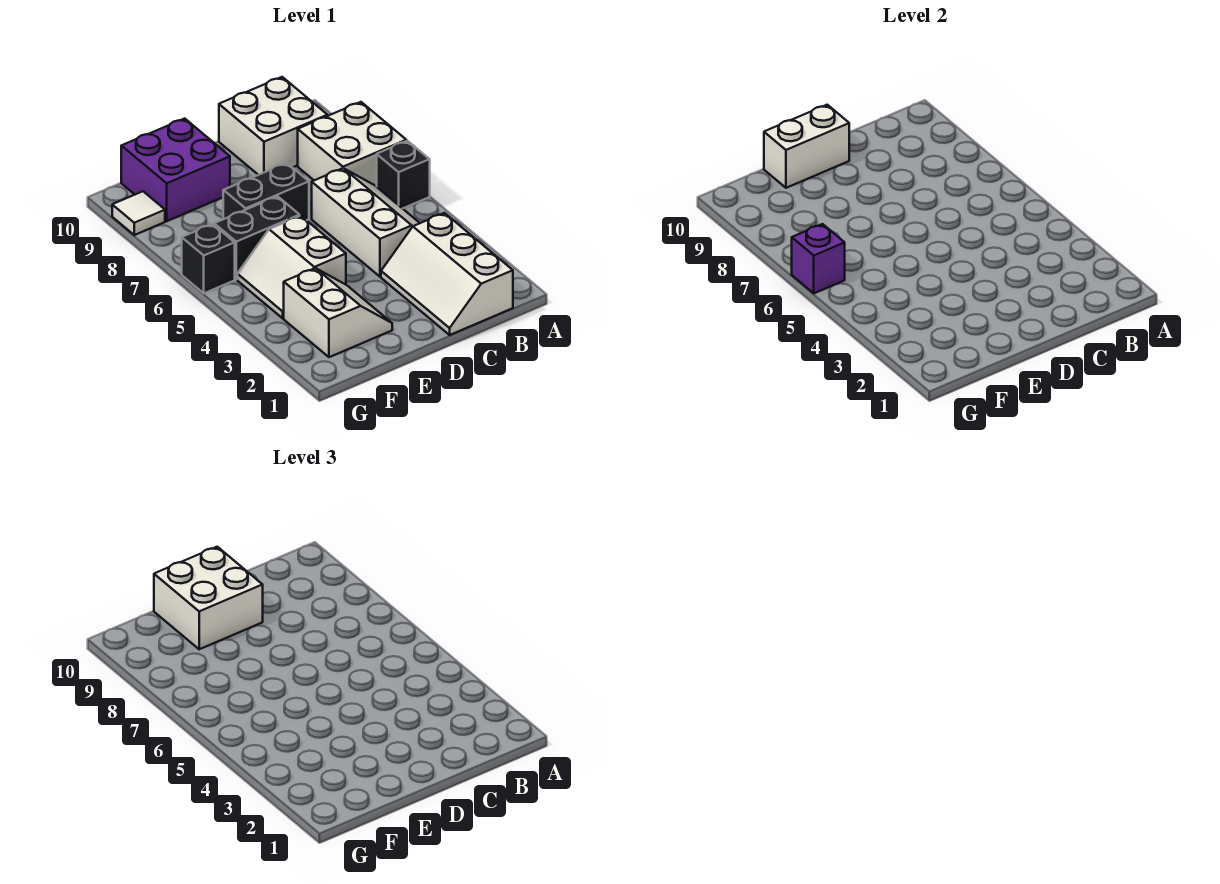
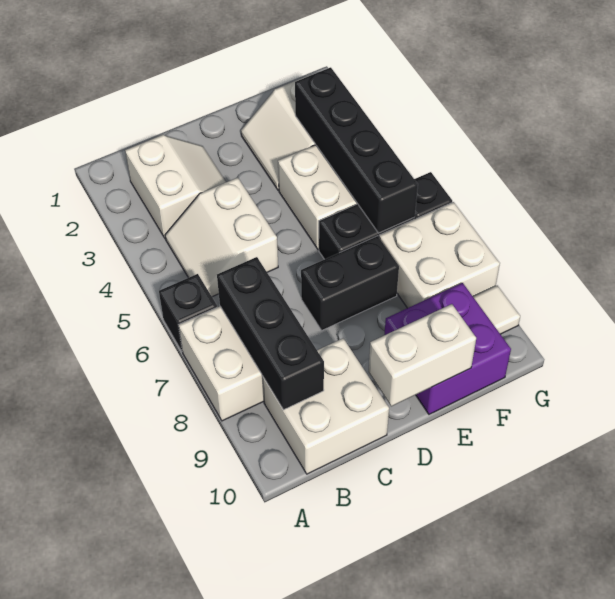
white slope B1:C3 level 1 top B -> white slope B2:C3 level 1 top B
white slope B4:C6 level 1 top C -> white slope B4:C5 level 1 top C
none -> black brick B7:B9 level 2
white brick D9:E10 level 3 -> white brick F7:G8 level 1
none -> black brick F3:F6 level 2
purple brick G6 level 2 -> none

